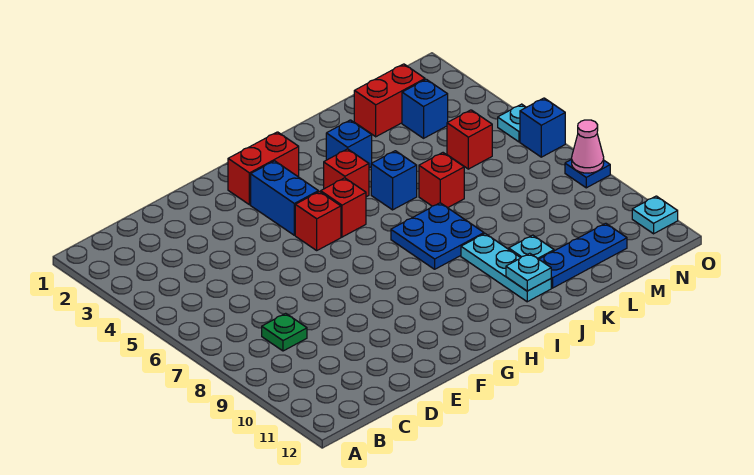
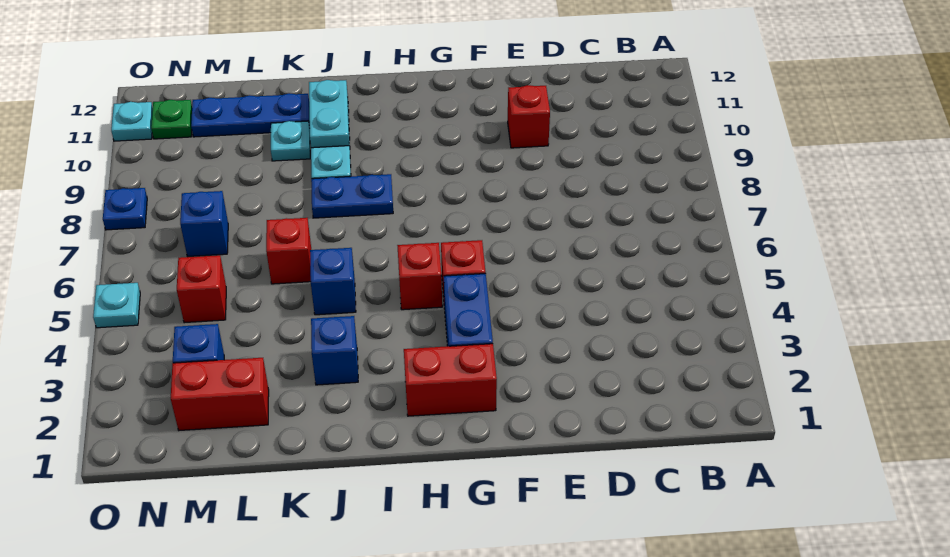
green plate C8 level 1 -> green plate N11 level 1
red brick I4 level 1 -> red brick E10 level 1
blue plate I7:J8 level 1 -> blue plate I8:J8 level 1
cyan plate J11 level 2 -> cyan plate J10:J11 level 2
blue brick O6 level 1 -> blue brick M7 level 1
pink cone O8 level 2 -> none

